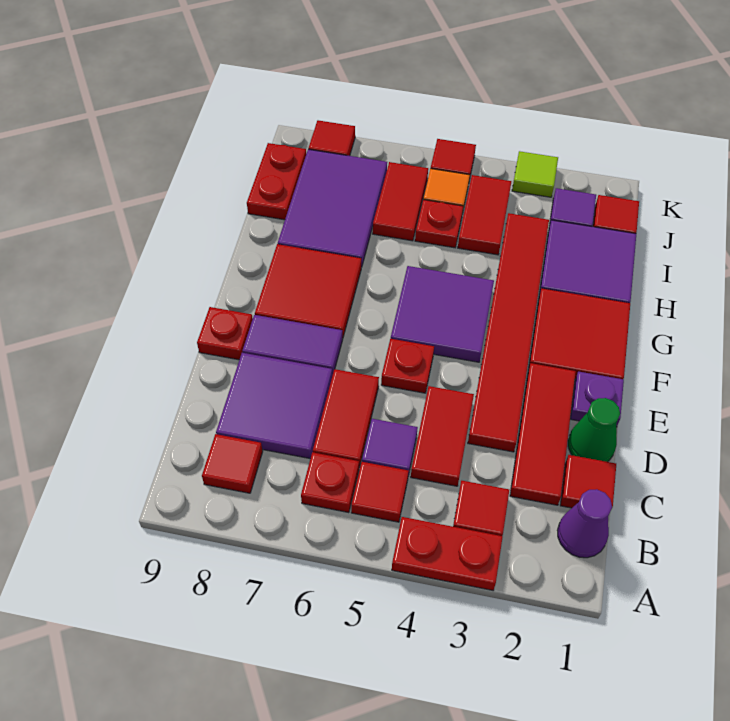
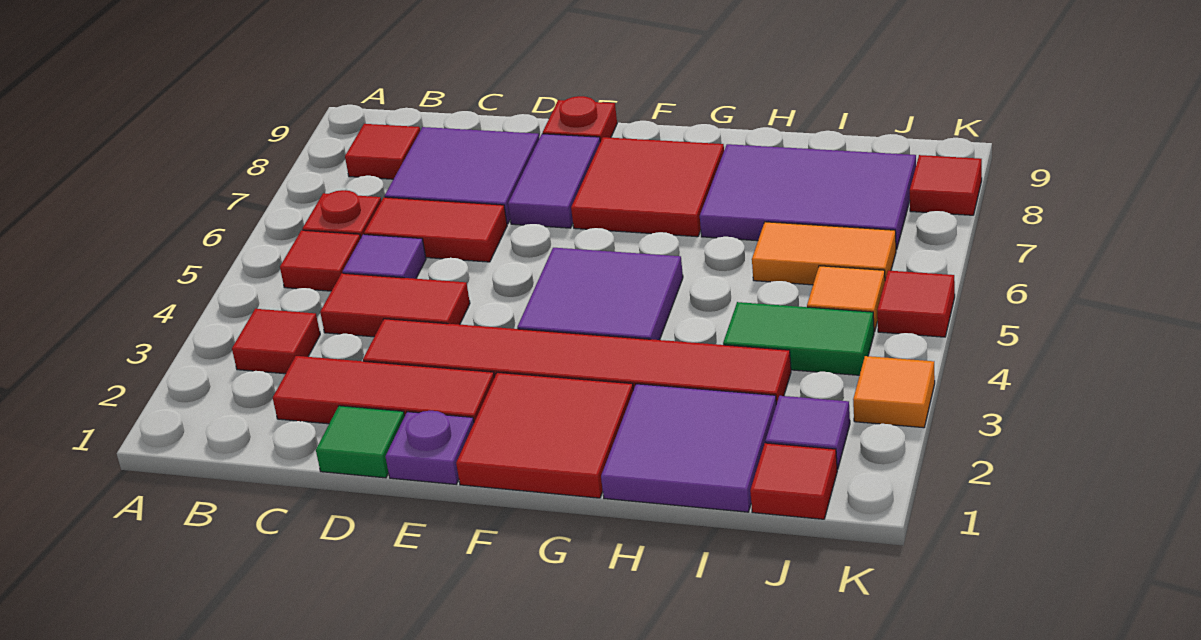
red plate A3:A4 level 1 -> none
purple cone B1 level 1 -> none
red tile C1 level 1 -> none
green cone D1 level 1 -> green tile D1 level 1
red plate E5 level 1 -> none
red tile I4:J4 level 1 -> green tile I4:J4 level 1
red plate I5 level 1 -> none
red tile I6:J6 level 1 -> orange tile I6:J6 level 1
red plate I9:J9 level 1 -> none
lime tile K3 level 1 -> orange tile K3 level 1

